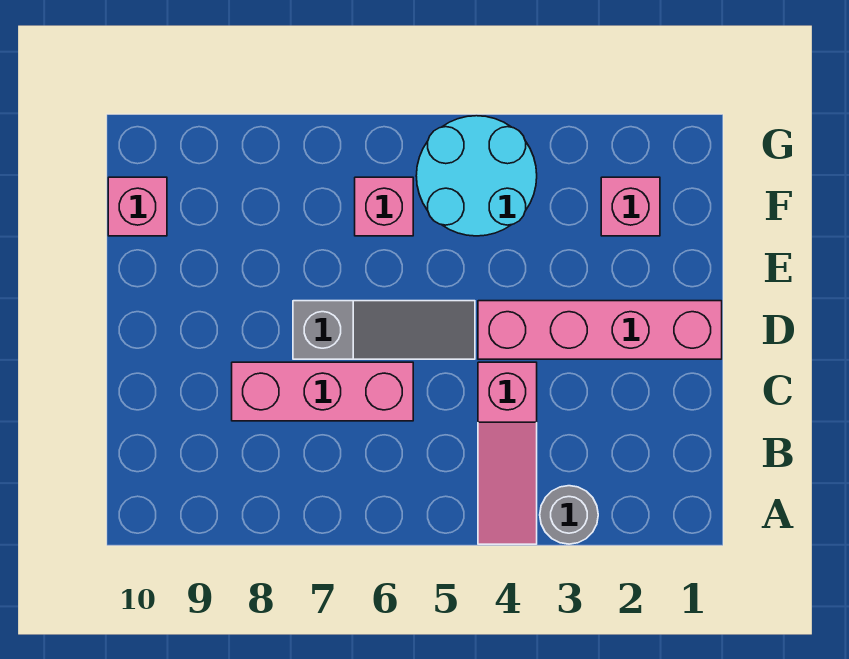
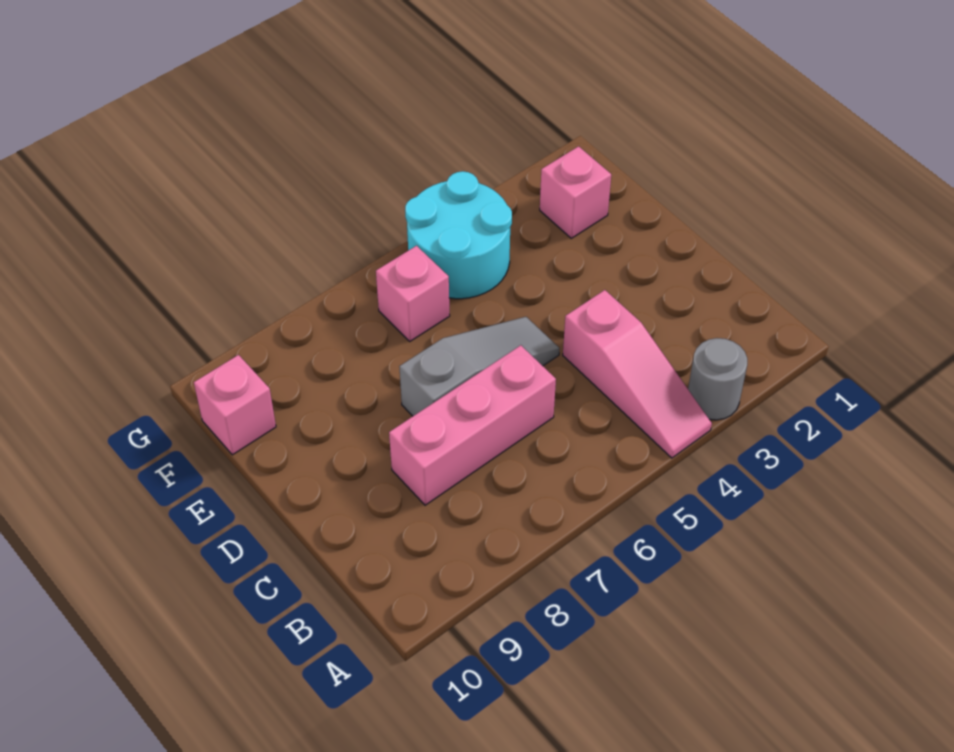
pink brick D1:D4 level 1 -> none

